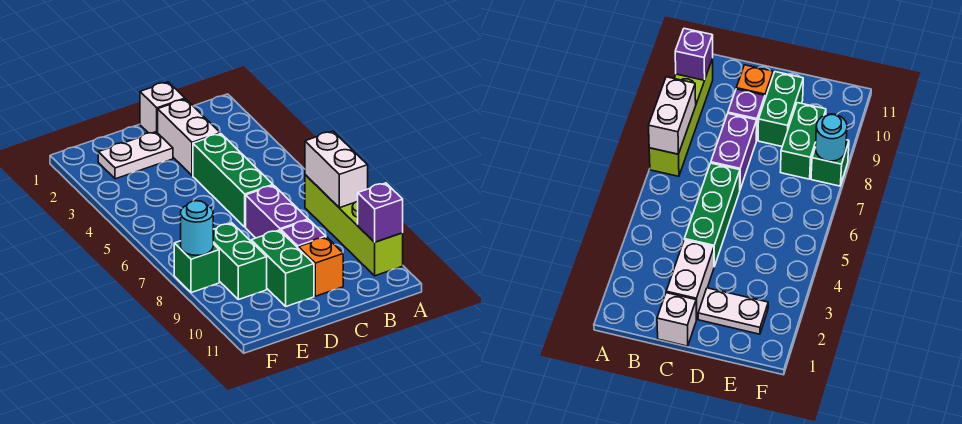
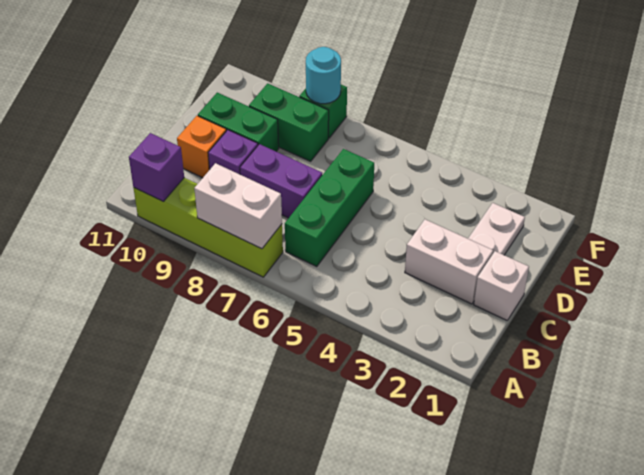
green brick C4:C6 level 1 -> green brick B6:D6 level 1

